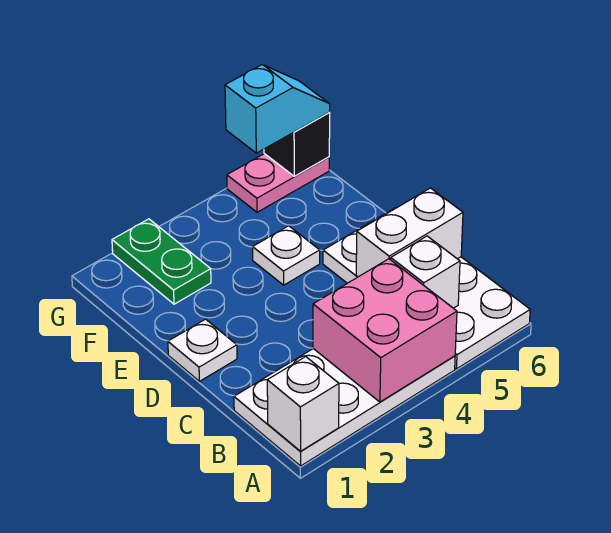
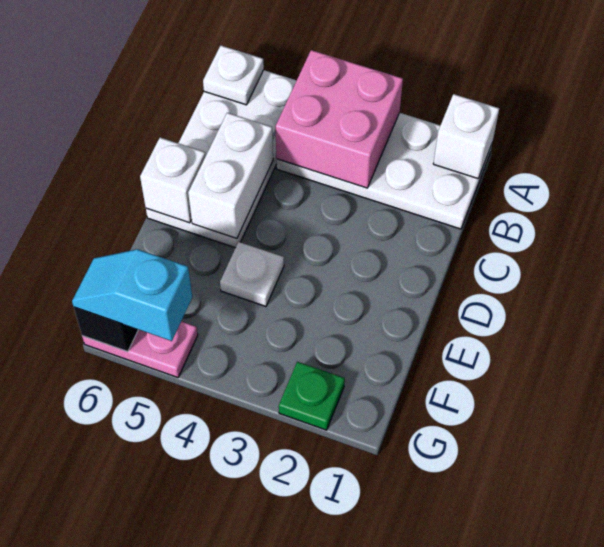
white brick B5 level 2 -> white brick D6 level 2
white brick C5:C6 level 2 -> white brick C5:D5 level 2
white plate D1 level 1 -> white plate A6 level 2
green plate F2:G2 level 1 -> green plate G2 level 1

